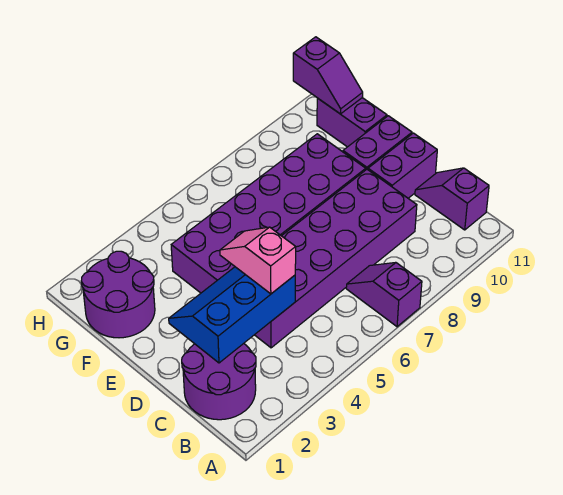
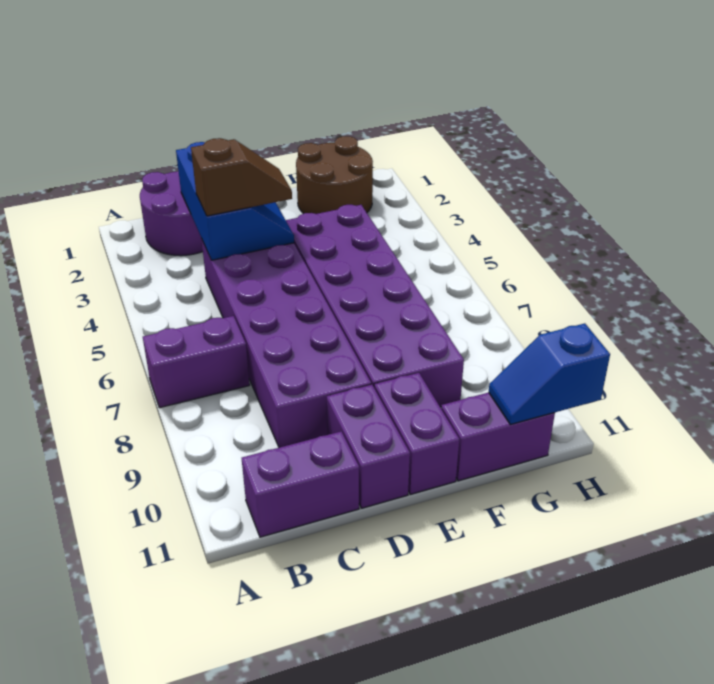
purple slope A7:B7 level 1 top A -> purple brick A7:B7 level 1
purple slope B11:C11 level 1 top B -> purple brick B11:C11 level 1
pink slope C4:D4 level 3 top C -> brown slope C4:D4 level 3 top C
purple round brick F1:G2 level 1 -> brown round brick F1:G2 level 1
purple slope G11:H11 level 2 top H -> blue slope G11:H11 level 2 top H

